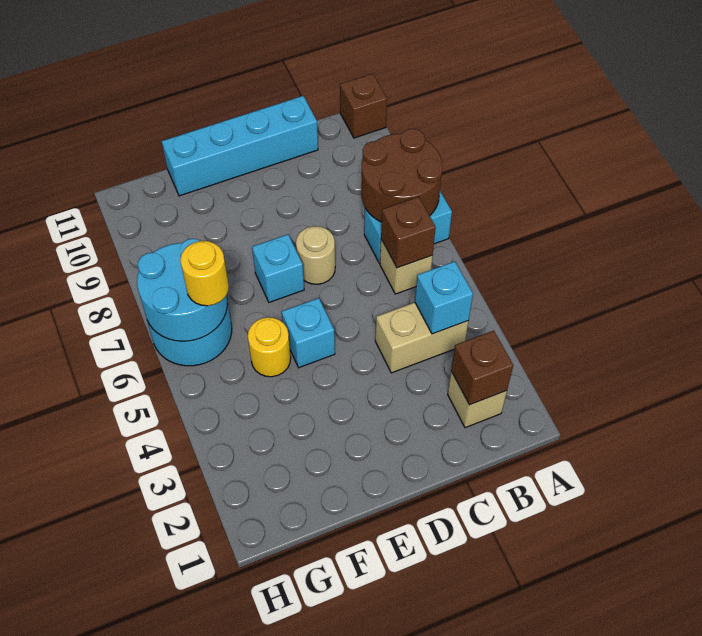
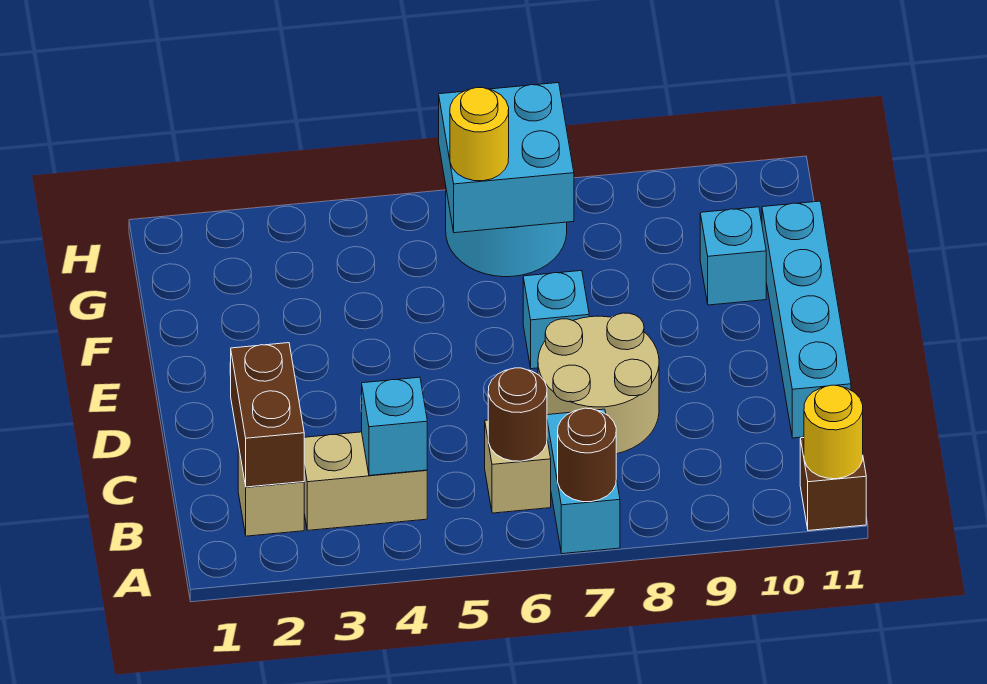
brown round brick A7:B8 level 2 -> brown round brick A7 level 2
brown brick B2 level 2 -> brown brick B2:C2 level 2
tan brick B4:C4 level 1 -> tan brick B3:B4 level 1
brown brick B6 level 2 -> brown round brick B6 level 2
tan round brick D7 level 1 -> tan round brick C7:D8 level 1
cyan brick E5 level 1 -> cyan brick F10 level 1
yellow round brick F5 level 1 -> yellow round brick A11 level 2
cyan round brick G6:H7 level 2 -> cyan brick G6:H7 level 2

